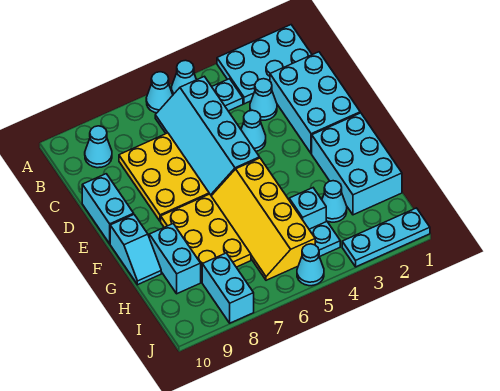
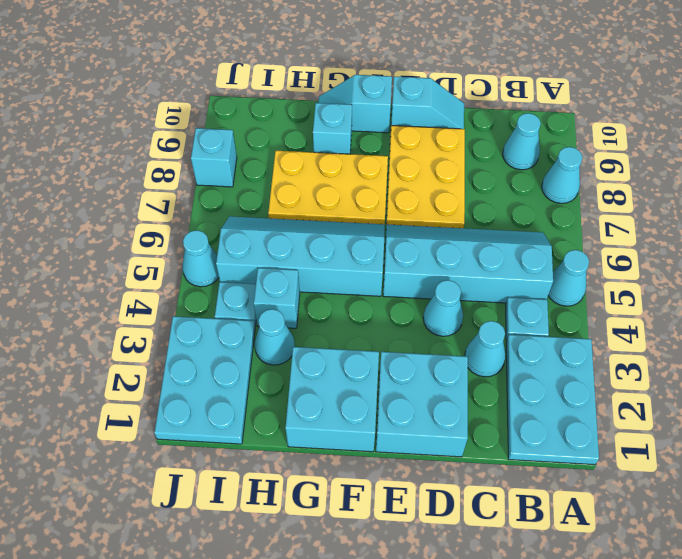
cyan cone A6 level 1 -> cyan cone A8 level 1
cyan brick C1:E2 level 1 -> cyan brick D1:E2 level 1
yellow plate C7:E8 level 1 -> yellow plate D7:E9 level 1
cyan brick D10:E10 level 1 -> cyan slope D10:E10 level 1 top E
cyan brick F1:H2 level 1 -> cyan brick F1:G2 level 1
yellow slope F5:I6 level 1 top 5 -> cyan slope F5:I6 level 1 top 5
cyan brick G9:H9 level 1 -> cyan brick G9 level 1
cyan brick I8:J8 level 1 -> cyan brick J8 level 1
cyan plate J1:J3 level 1 -> cyan plate I1:J3 level 1

